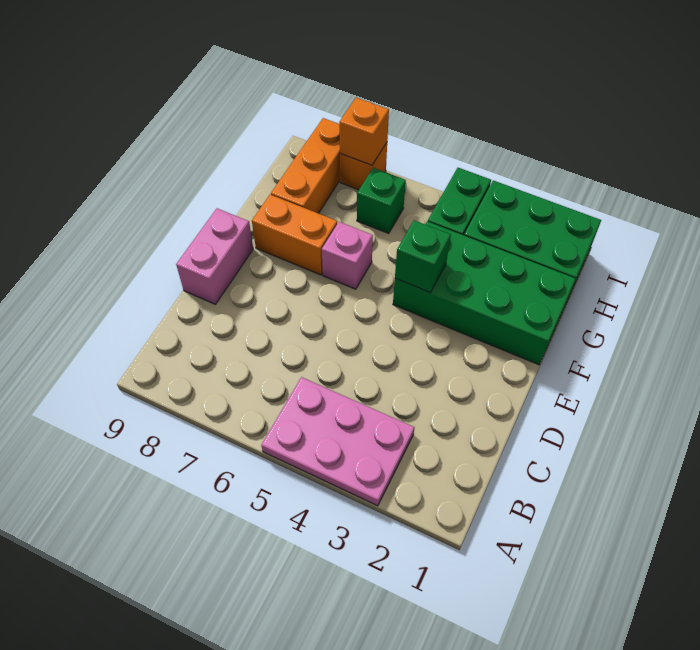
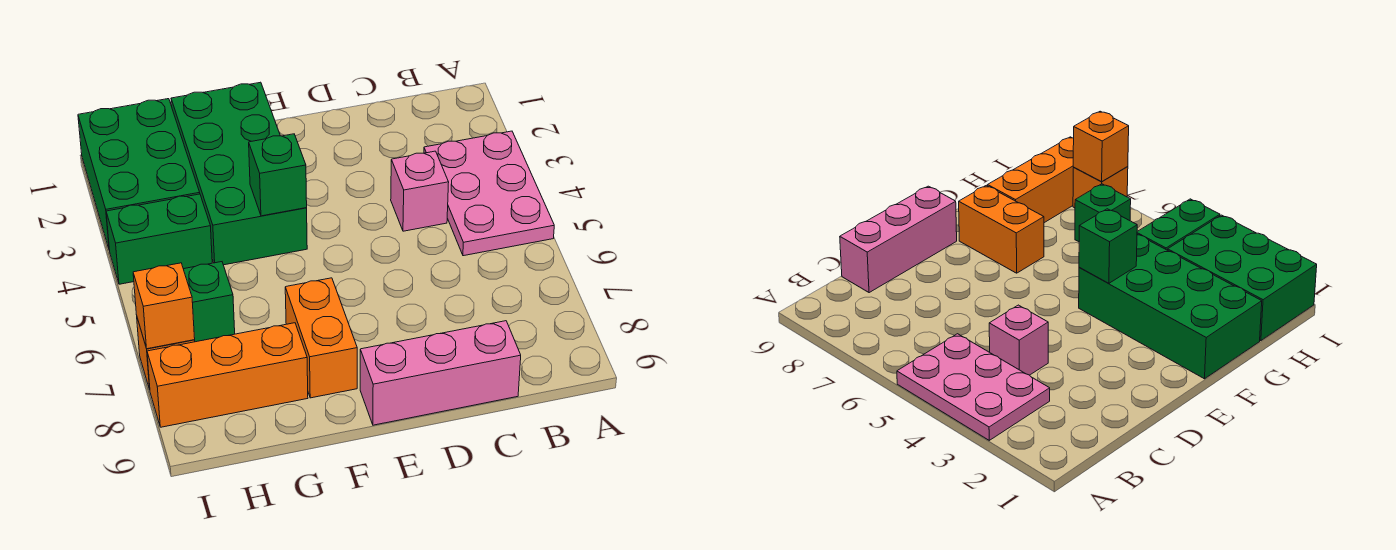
pink brick D9:E9 level 1 -> pink brick C9:E9 level 1
pink brick F6 level 1 -> pink brick C4 level 1

